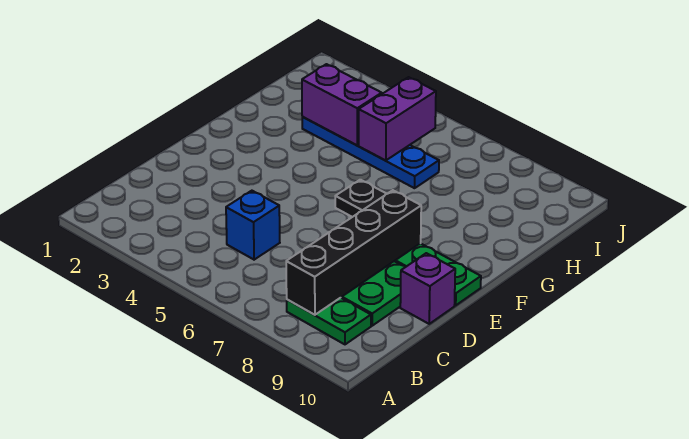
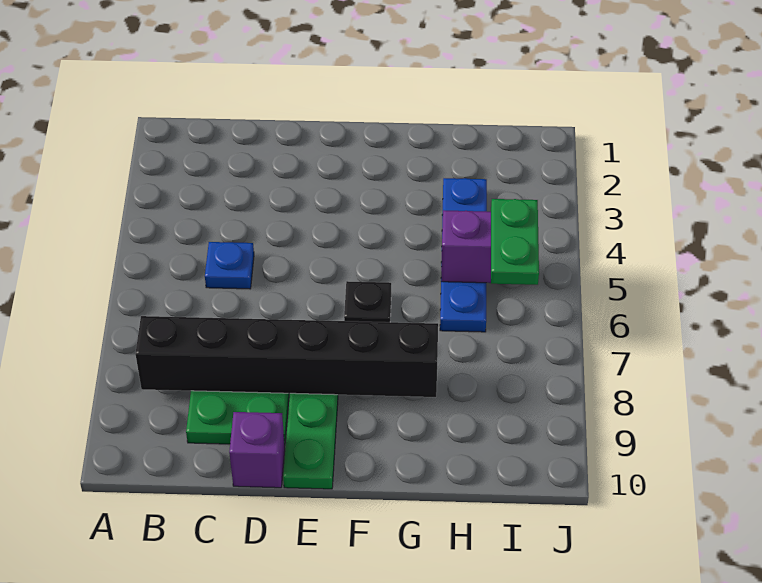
green plate B8:B9 level 1 -> green plate I5:I6 level 3
black brick B8:E8 level 2 -> black brick B8:G8 level 2
blue brick C5 level 1 -> blue plate C5 level 1
purple brick H3:H4 level 2 -> none

